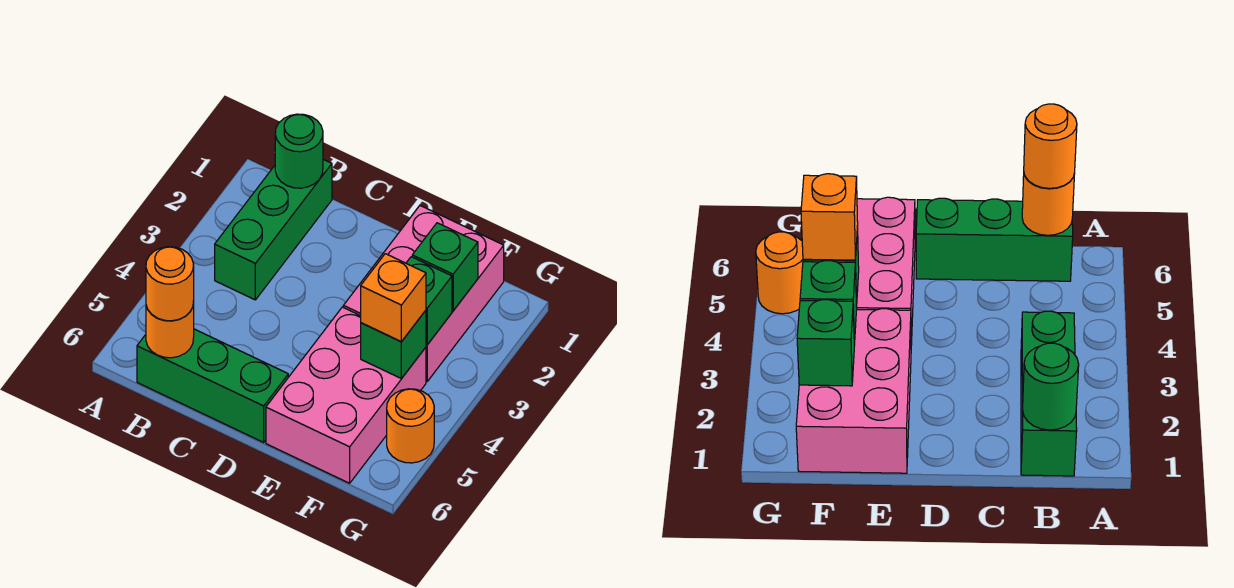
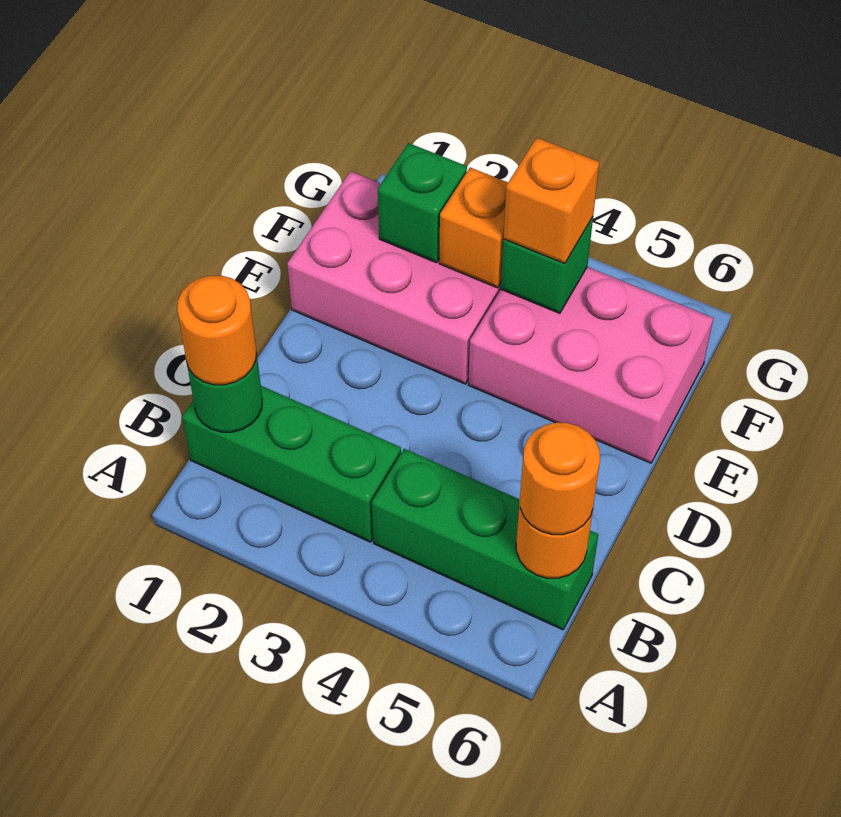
green brick B6:D6 level 1 -> green brick B4:B6 level 1
green brick F3 level 2 -> orange brick F3 level 2
orange round brick G5 level 1 -> orange round brick B1 level 3

